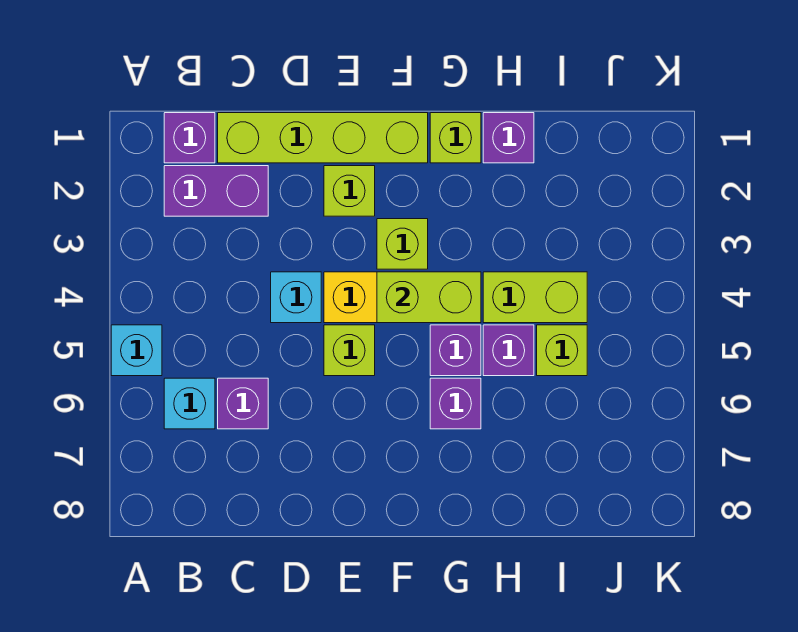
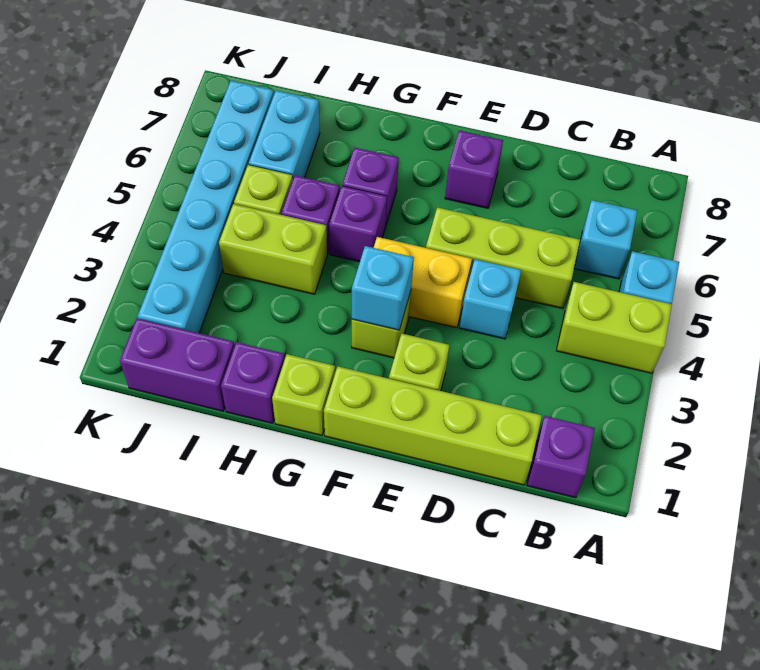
purple brick B2:C2 level 1 -> purple brick I1:J1 level 1
purple brick C6 level 1 -> purple brick E7 level 1
lime brick E5 level 1 -> lime brick C5:E5 level 1
none -> cyan brick F3 level 2
lime brick F4:G4 level 2 -> lime brick A4:B4 level 1
none -> cyan brick I6:I7 level 1
none -> cyan brick J2:J7 level 1

